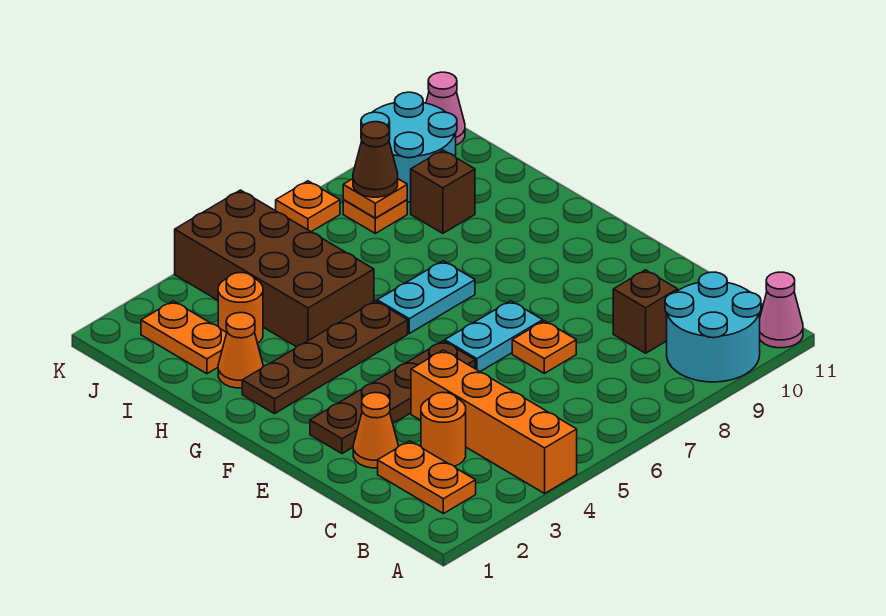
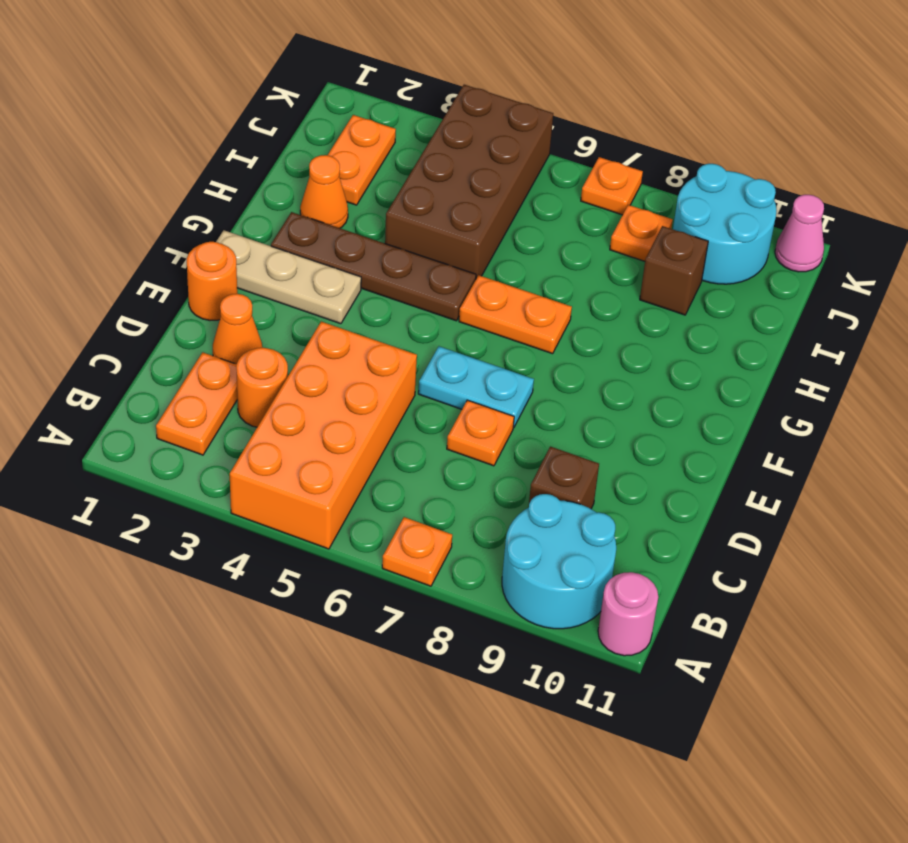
orange brick A4:D4 level 1 -> orange brick A4:D5 level 1
pink cone A11 level 1 -> pink round brick A11 level 1
brown plate E2:E5 level 1 -> none
none -> tan plate F1:F3 level 1
cyan plate G6:G7 level 1 -> orange plate G6:G7 level 1
orange round brick I3 level 1 -> orange round brick E1 level 1
orange plate J8 level 2 -> orange plate A7 level 1
brown cone J8 level 3 -> none

